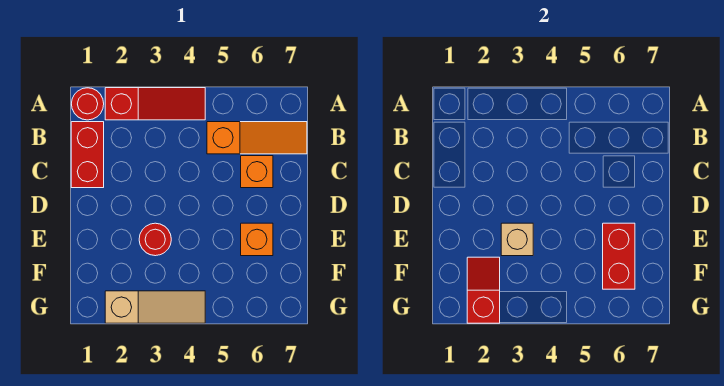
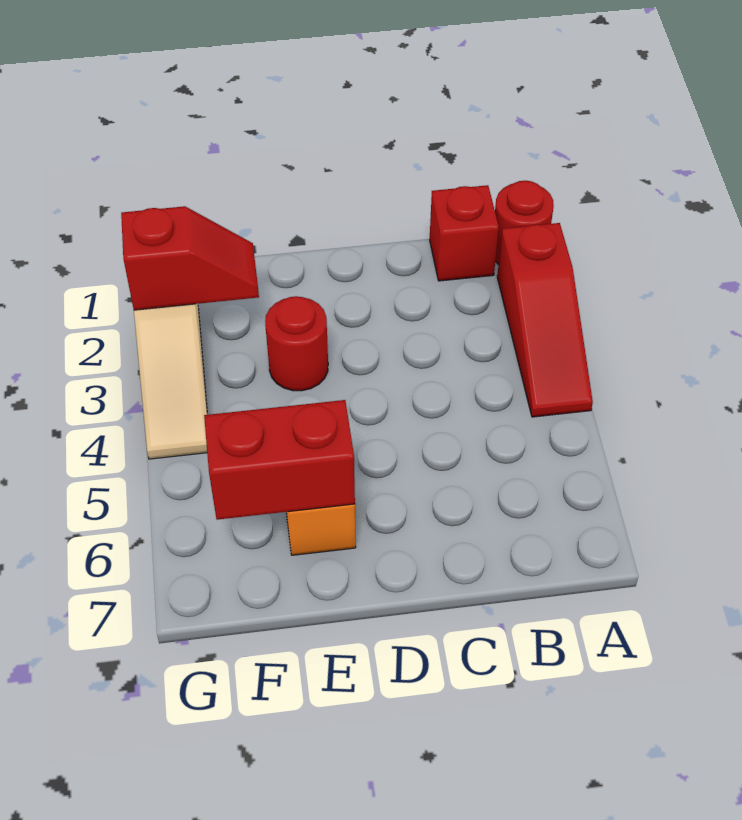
red brick B1:C1 level 1 -> red brick B1 level 1
orange slope B5:B7 level 1 top 5 -> none
orange brick C6 level 1 -> none
tan brick E3 level 2 -> none

